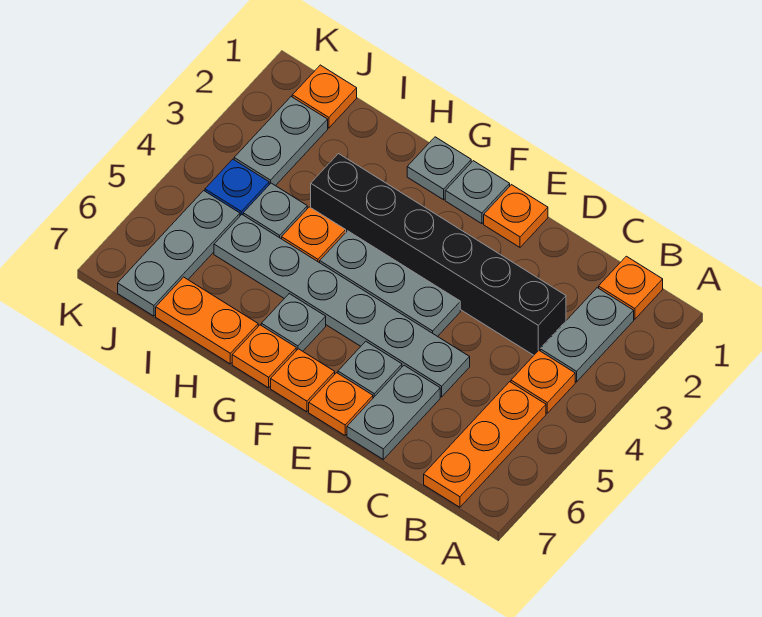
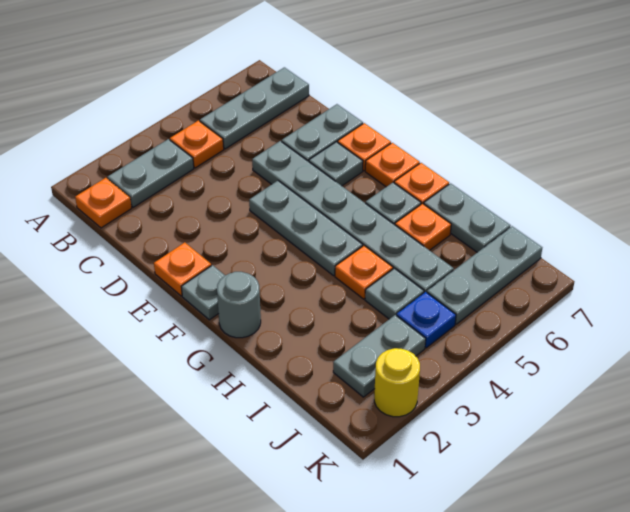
orange plate B5:B7 level 1 -> grey plate B5:B7 level 1
black brick C3:H3 level 1 -> none
grey plate G1 level 1 -> grey round brick G1 level 1
orange plate H7:I7 level 1 -> grey plate H7:I7 level 1
orange plate J1 level 1 -> orange plate H6 level 1
none -> yellow round brick K2 level 1

